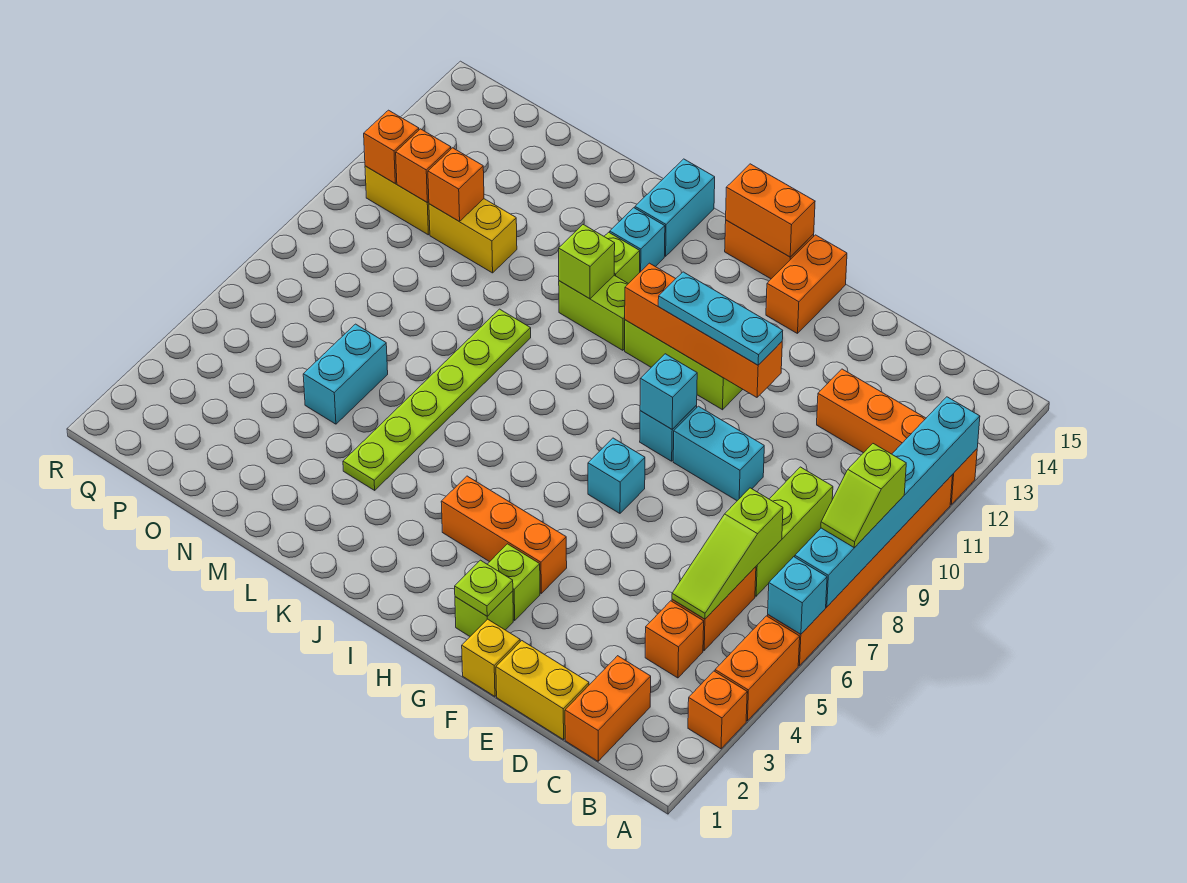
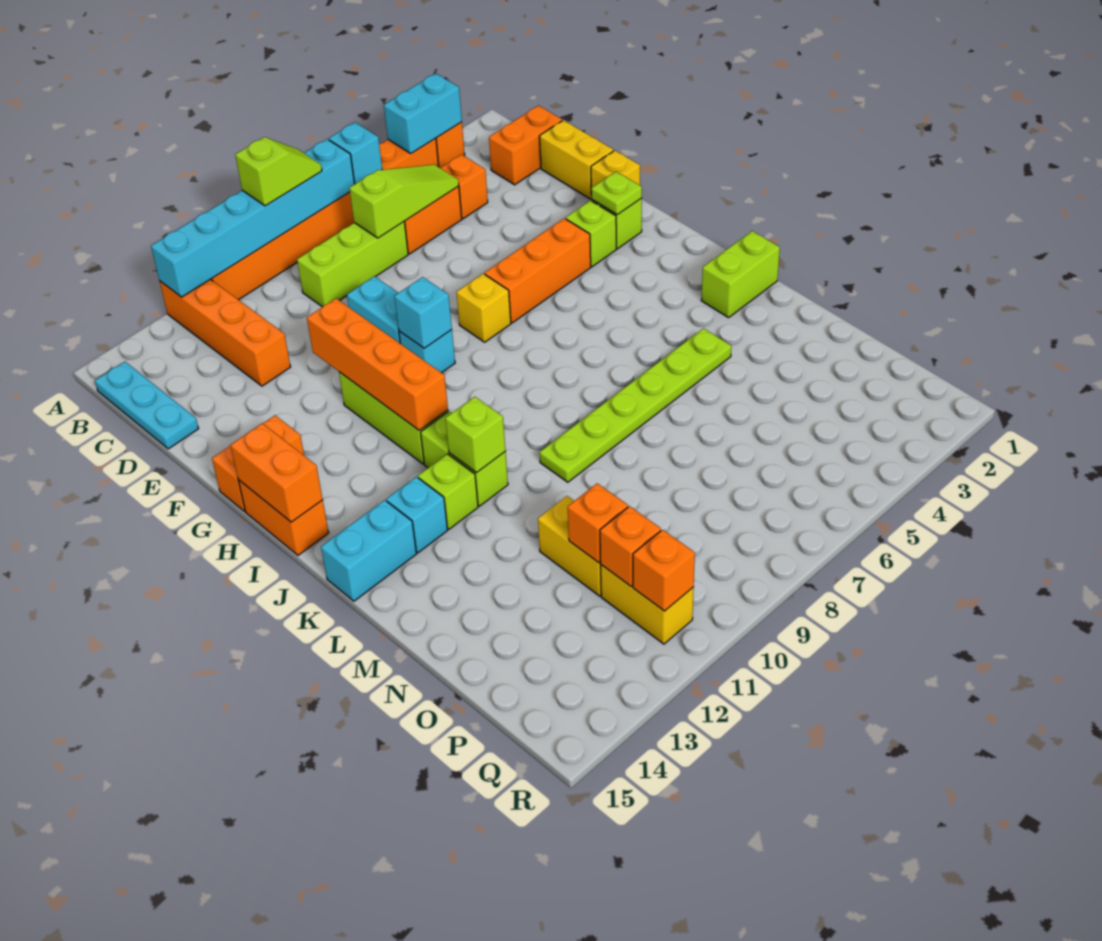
cyan plate F11:H11 level 3 -> cyan plate B15:D15 level 1
orange brick G4:I4 level 1 -> orange brick G4:G6 level 1
cyan brick G7 level 1 -> yellow brick G7 level 1
none -> lime brick K1:K2 level 1
cyan brick N5:N6 level 1 -> cyan brick A3:A4 level 2

